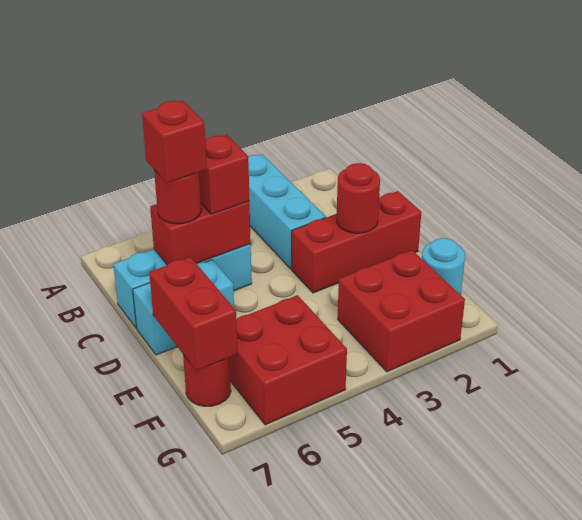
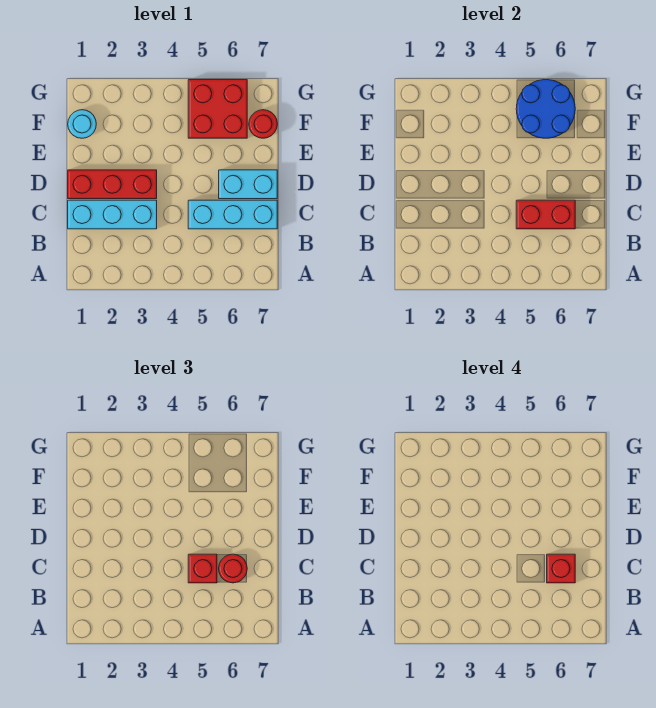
cyan brick A3:C3 level 1 -> cyan brick C1:C3 level 1
red round brick D2 level 2 -> none
red brick E7:F7 level 2 -> none
red brick F2:G3 level 1 -> none
none -> blue round brick F5:G6 level 2

